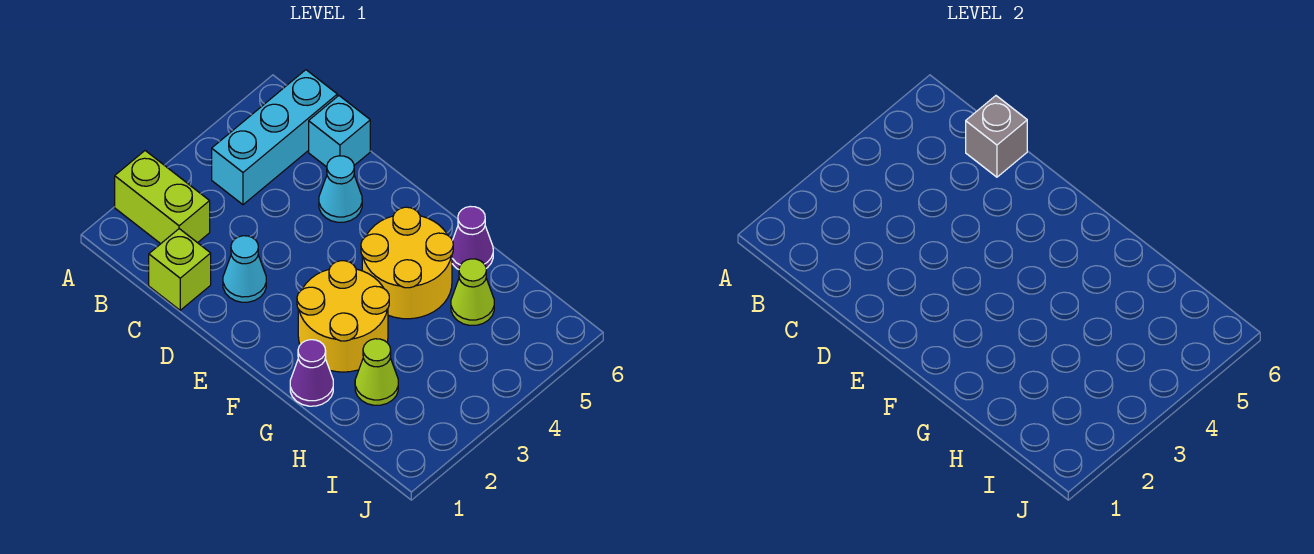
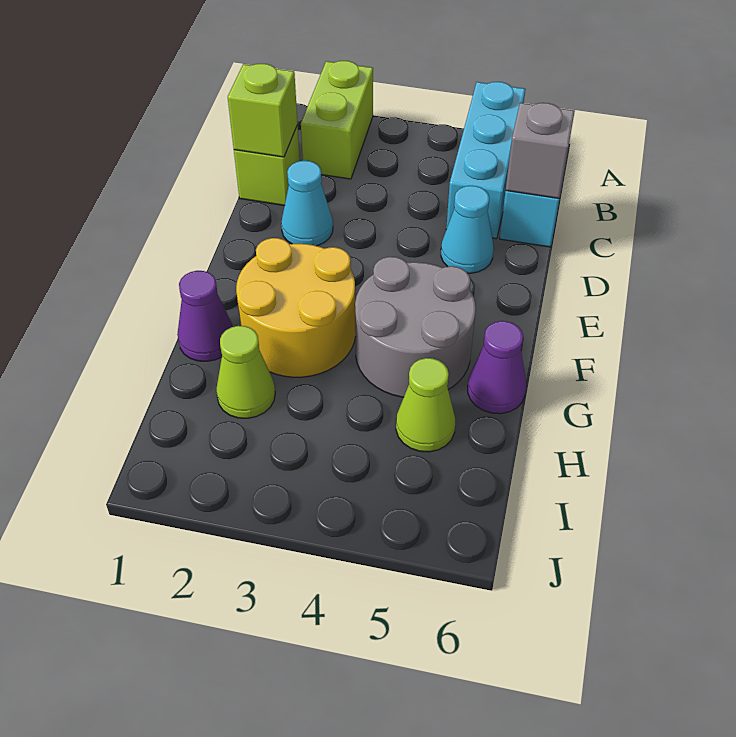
cyan brick B4:B6 level 1 -> cyan brick A5:C5 level 1
none -> lime brick C1 level 2
yellow round brick F4:G5 level 1 -> grey round brick F4:G5 level 1

